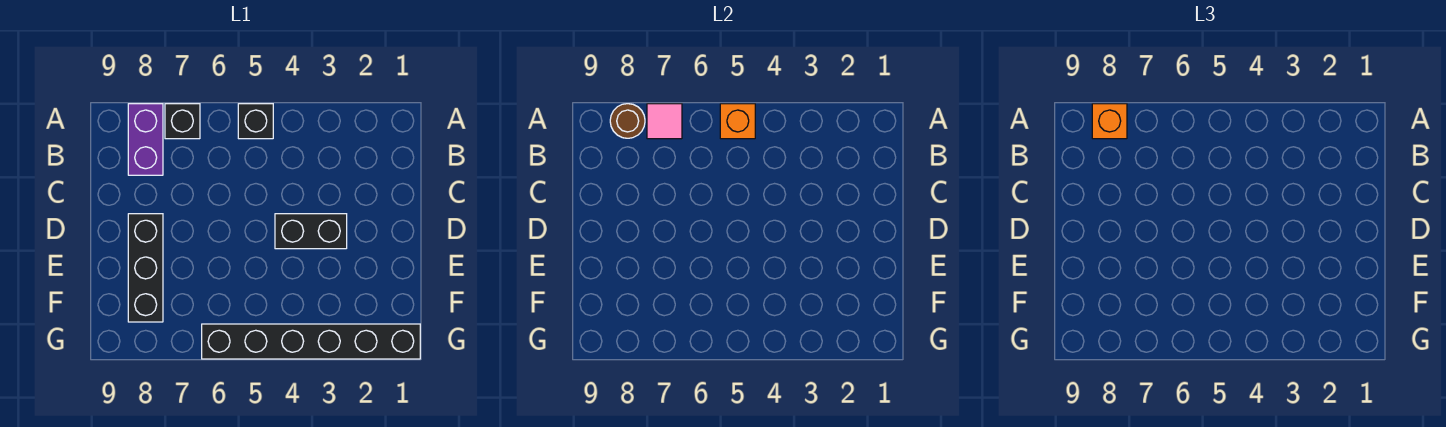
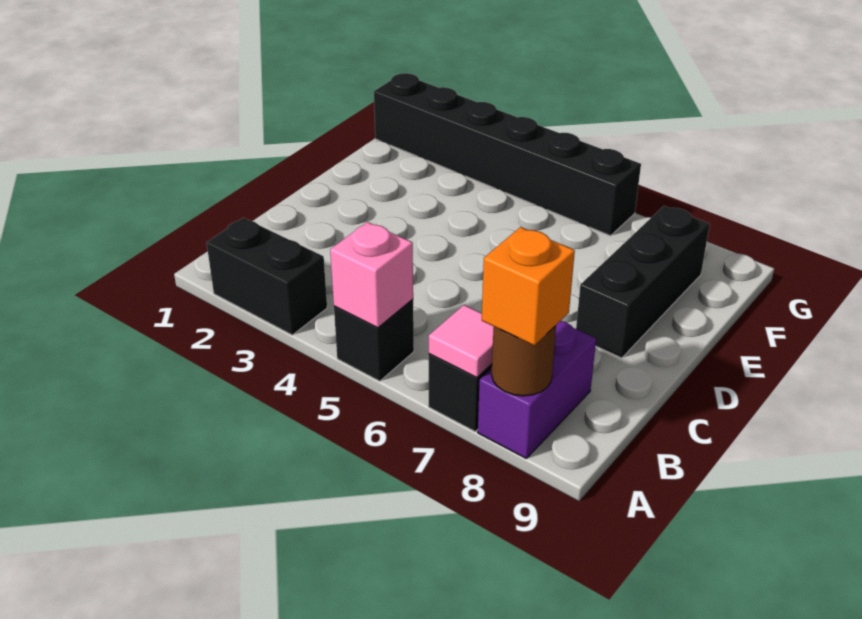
orange brick A5 level 2 -> pink brick A5 level 2
black brick D3:D4 level 1 -> black brick A2:A3 level 1

